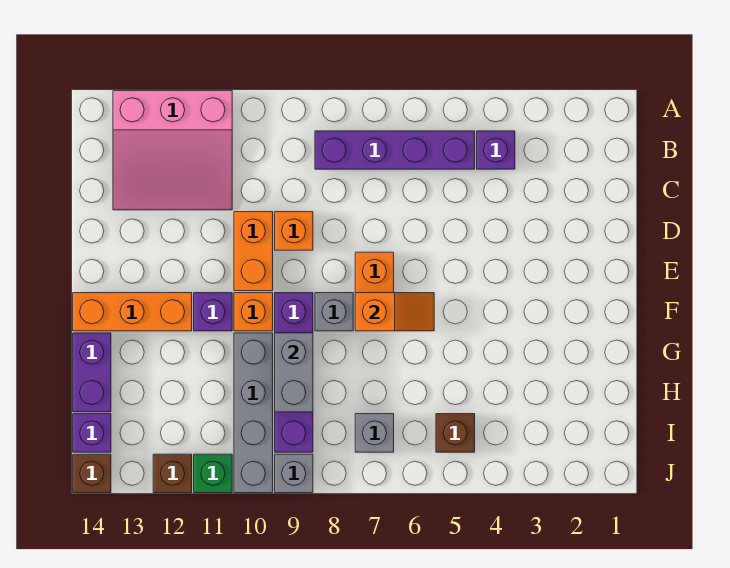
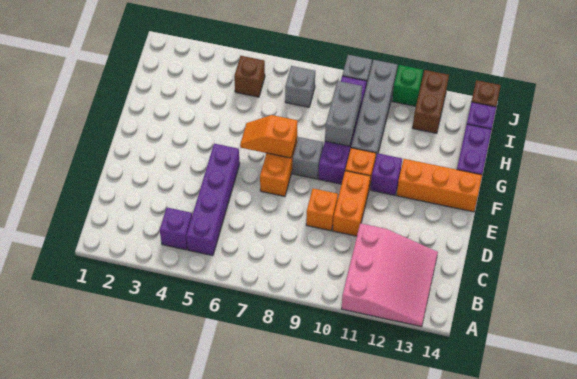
pink slope A11:C13 level 1 top A -> pink slope A11:C13 level 1 top 11
purple brick B5:B8 level 1 -> purple brick B5:E5 level 1
brown brick J12 level 1 -> brown brick I12:J12 level 1

